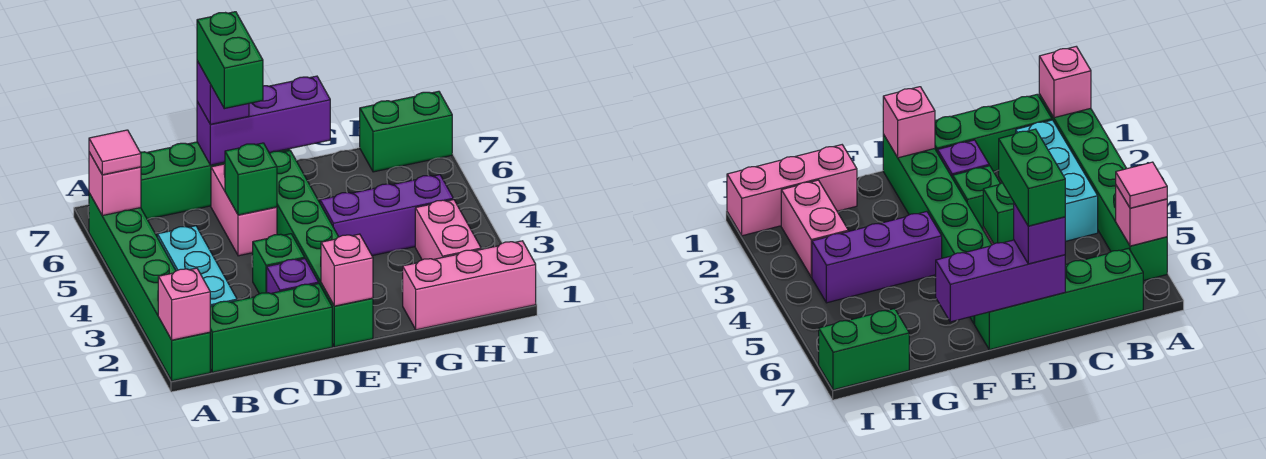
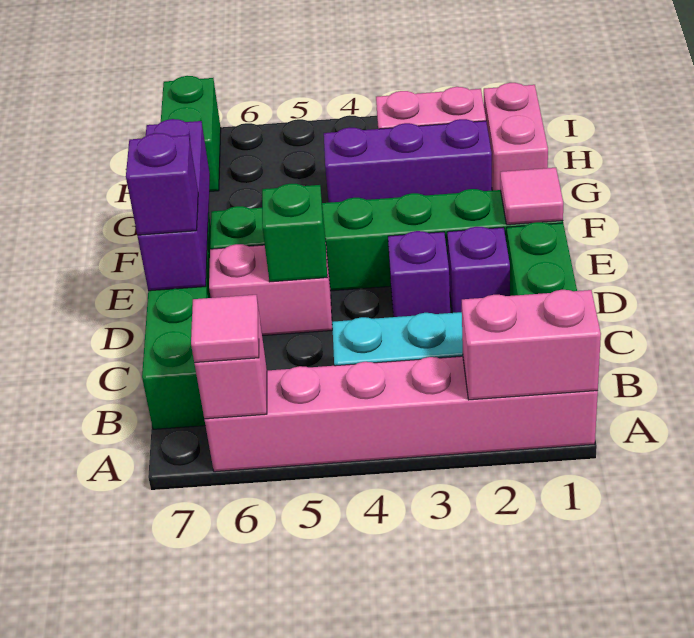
green brick A1:A6 level 1 -> pink brick A1:A6 level 1
pink brick A1 level 2 -> pink brick A1:A2 level 2
green brick D3 level 1 -> purple brick D3 level 1
green brick D6:D7 level 4 -> none
pink brick E1 level 2 -> pink tile E1 level 2
purple brick F4:H4 level 1 -> purple brick G2:G4 level 1
pink brick G1:I1 level 1 -> pink brick G1:H1 level 1

